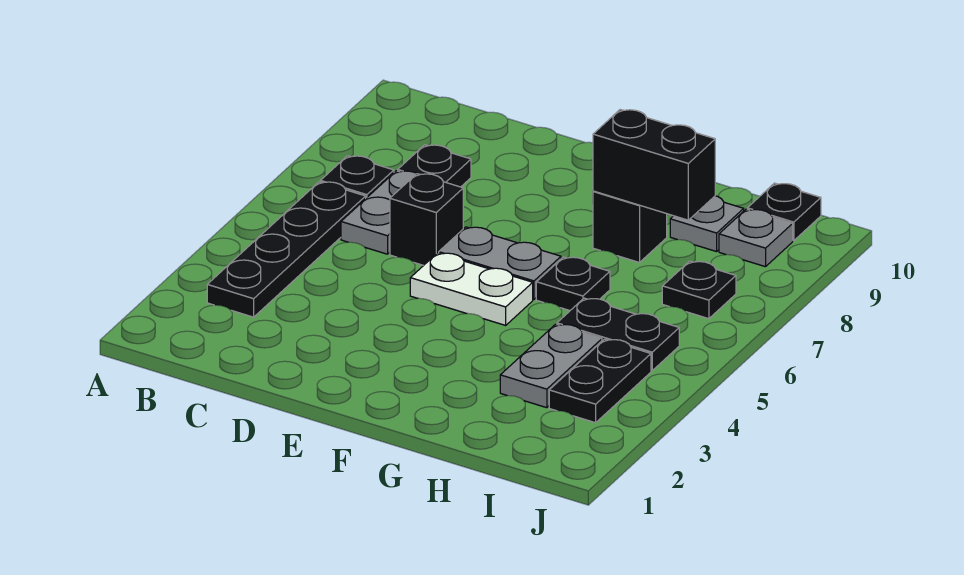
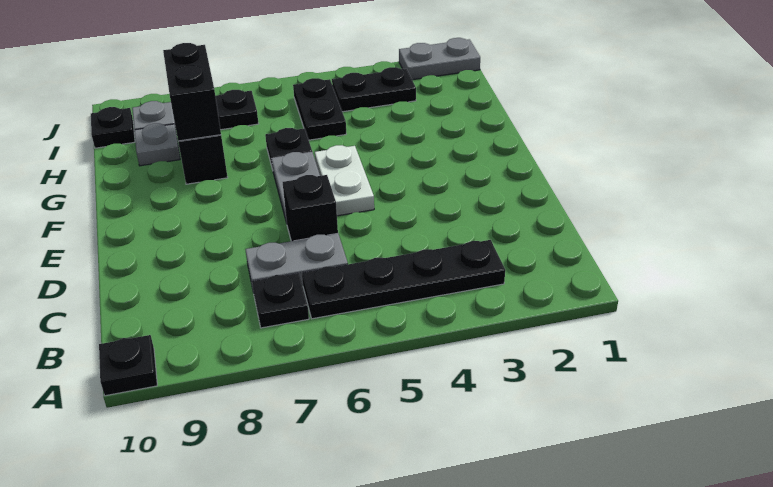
black plate C8 level 1 -> black plate A10 level 1
grey plate H3:H4 level 1 -> grey plate J1:J2 level 1

